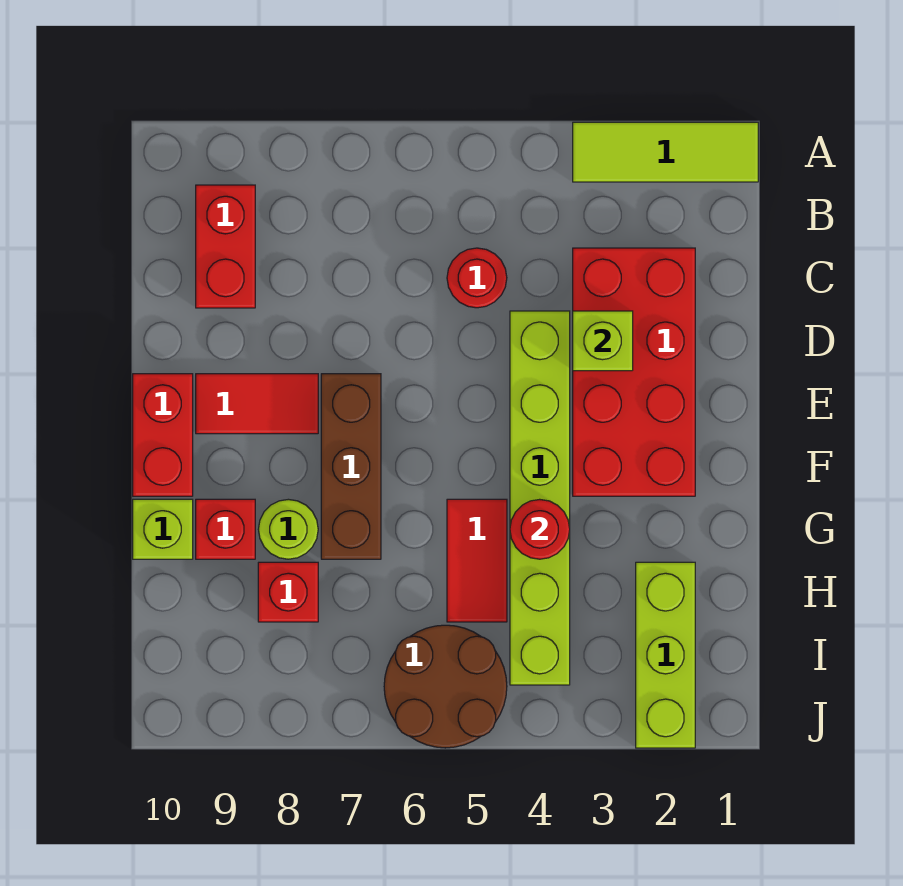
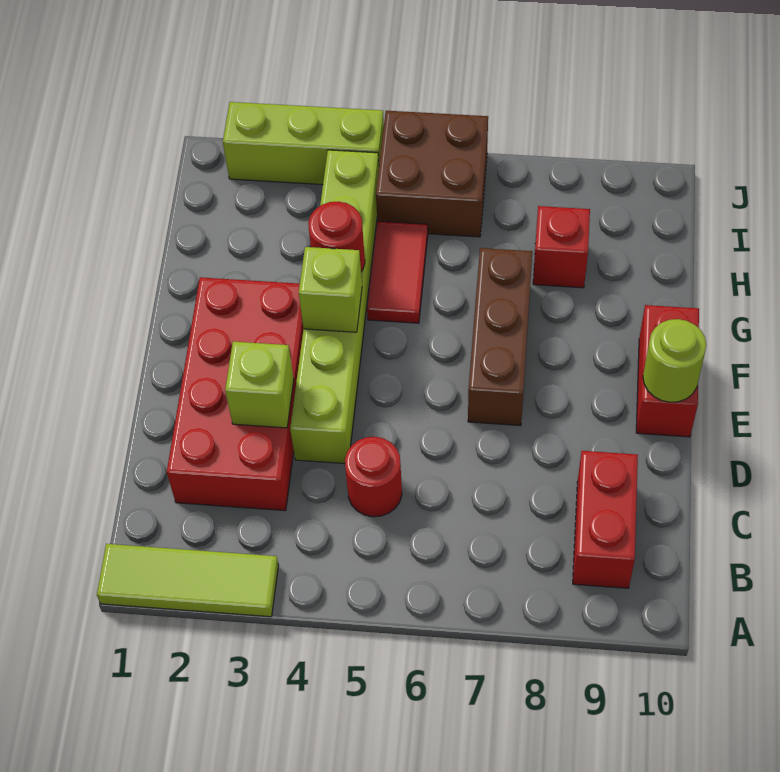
red tile E8:E9 level 1 -> none
lime round brick G8 level 1 -> lime round brick E10 level 2
red brick G9 level 1 -> none
lime brick G10 level 1 -> lime brick F4 level 2
lime brick H2:J2 level 1 -> lime brick J2:J4 level 1
brown round brick I5:J6 level 1 -> brown brick I5:J6 level 1

